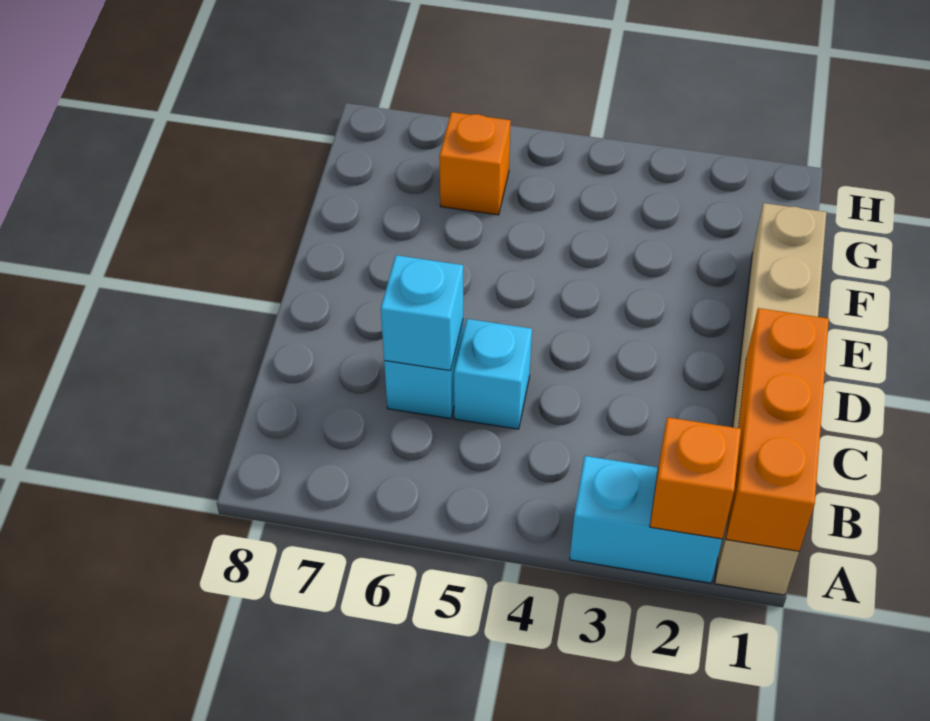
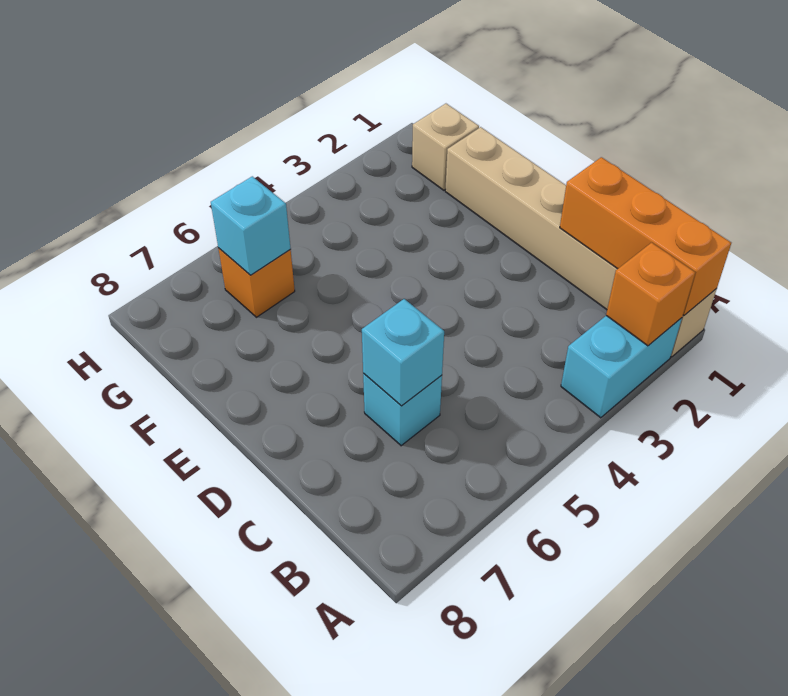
cyan brick C5 level 1 -> cyan brick G6 level 2
none -> tan brick G1 level 1

